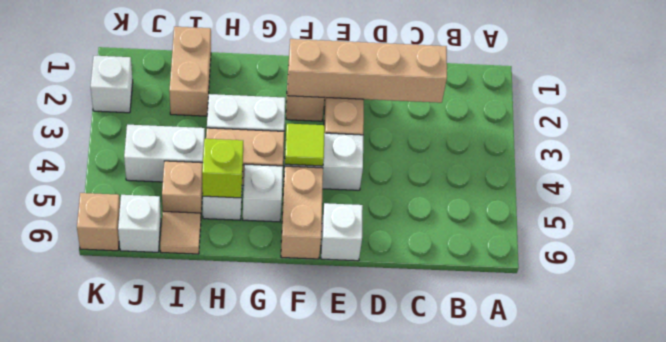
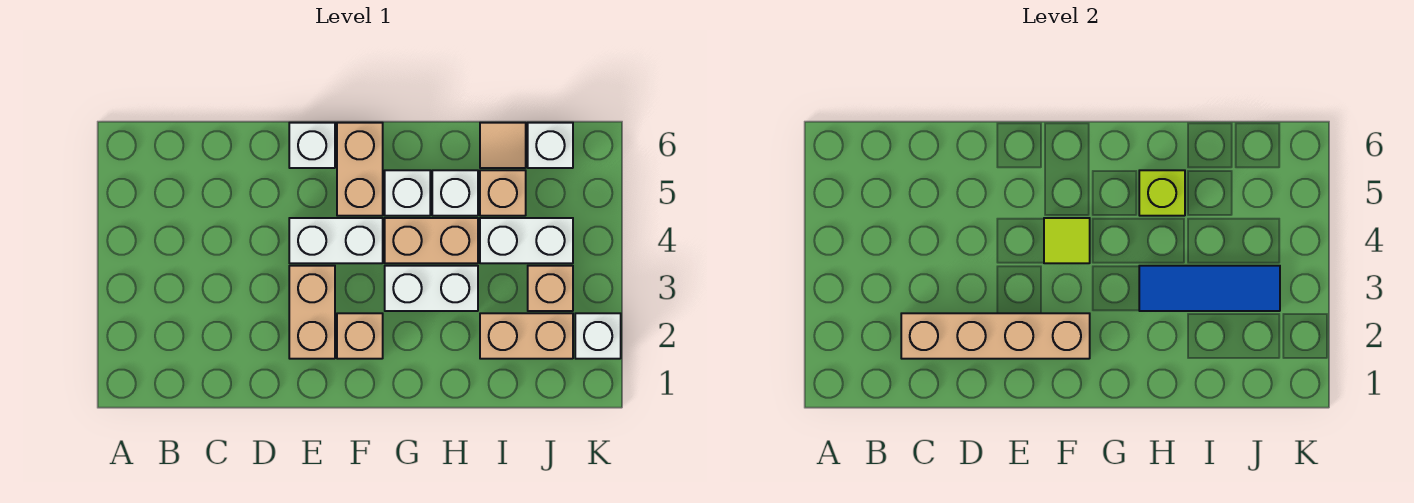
none -> blue tile H3:J3 level 2
tan brick I1:I2 level 1 -> tan brick I2:J2 level 1
tan brick K6 level 1 -> tan brick J3 level 1

